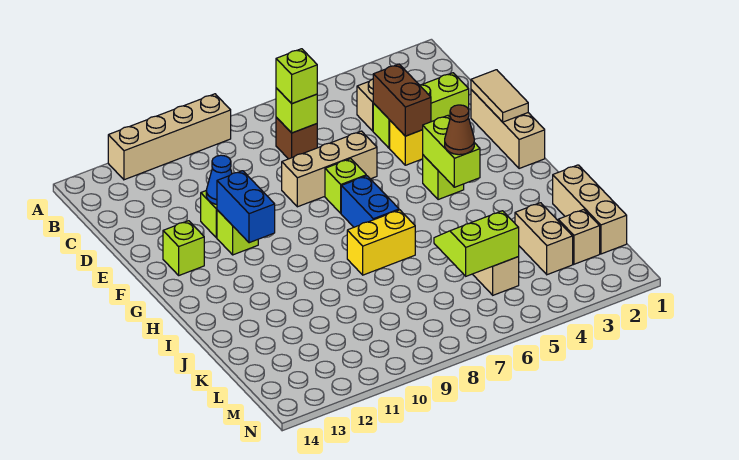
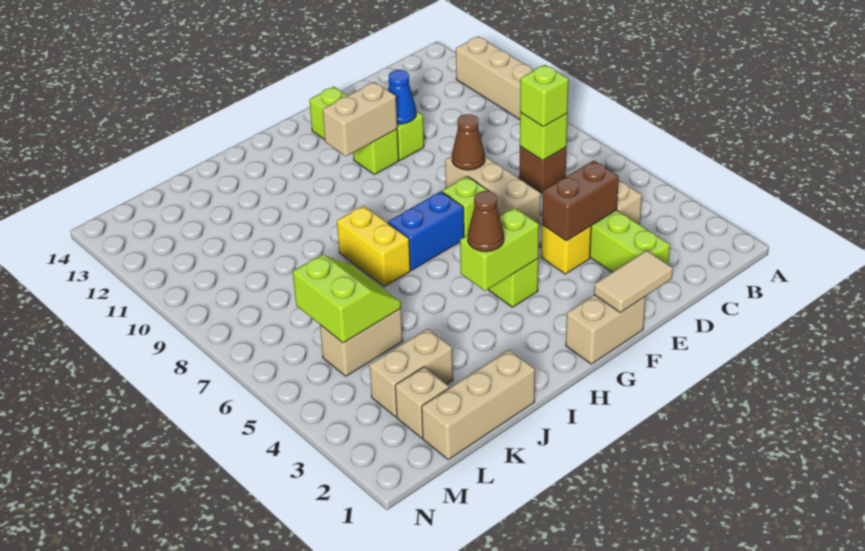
tan brick E1:G1 level 1 -> tan brick F1:G1 level 1
none -> brown cone E8 level 2
blue brick F11:G11 level 2 -> tan brick F11:G11 level 2

